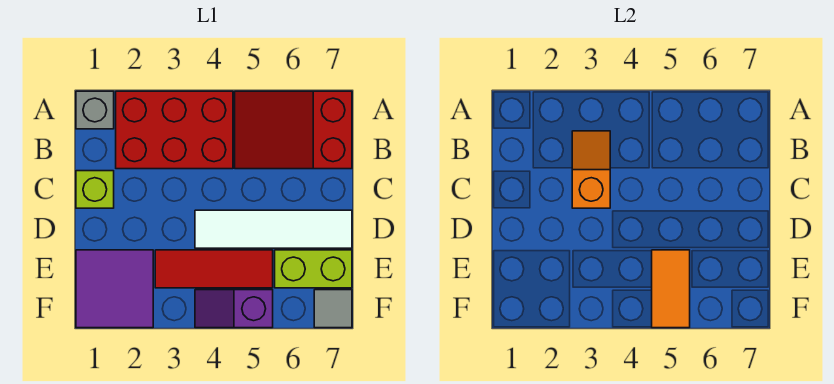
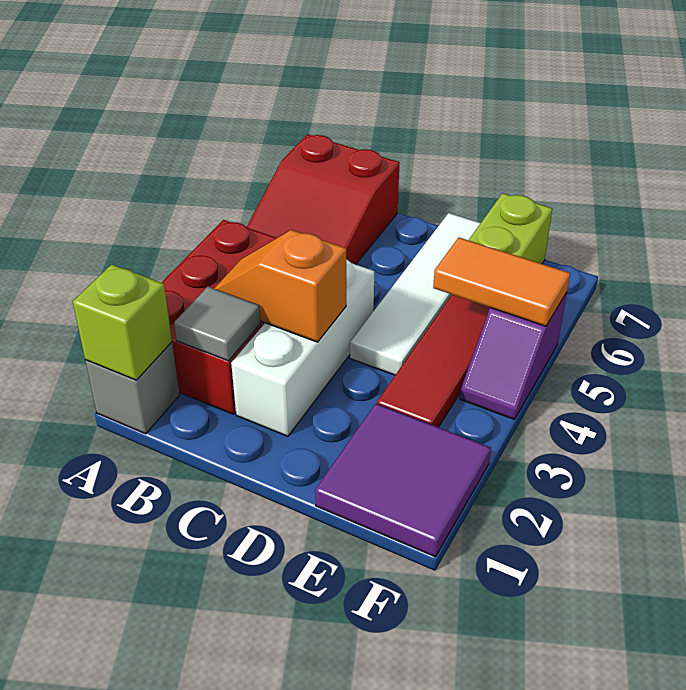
lime brick C1 level 1 -> lime brick A1 level 2
none -> white brick C2:C4 level 1
grey tile F7 level 1 -> grey tile B2 level 2

